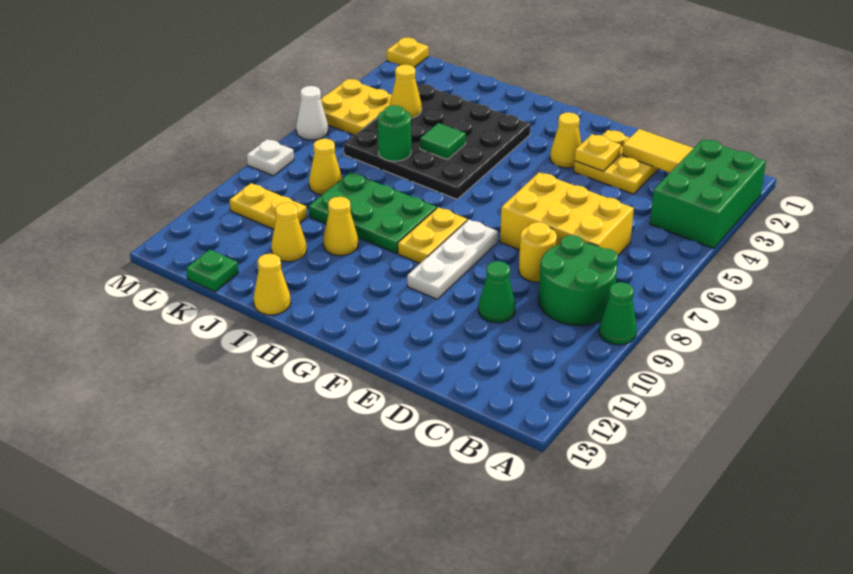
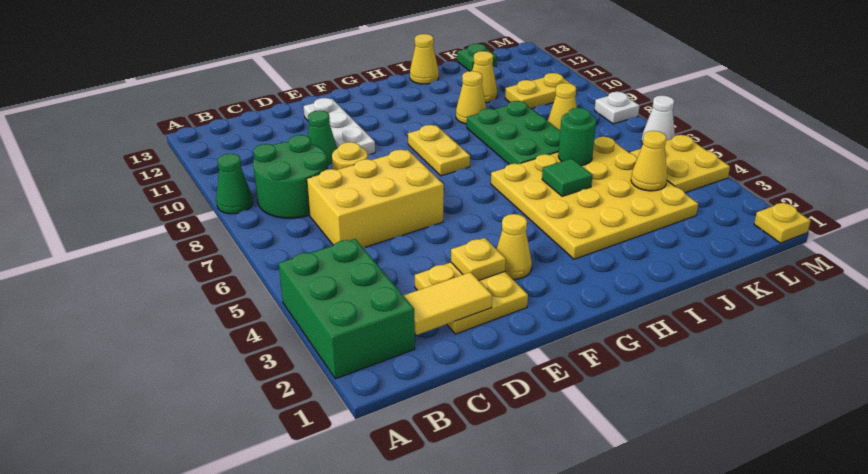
white plate F8:F10 level 1 -> white plate E10:E12 level 1
black plate H3:K6 level 1 -> yellow plate H3:K6 level 1
green plate H8:J9 level 1 -> green plate I7:J9 level 1

